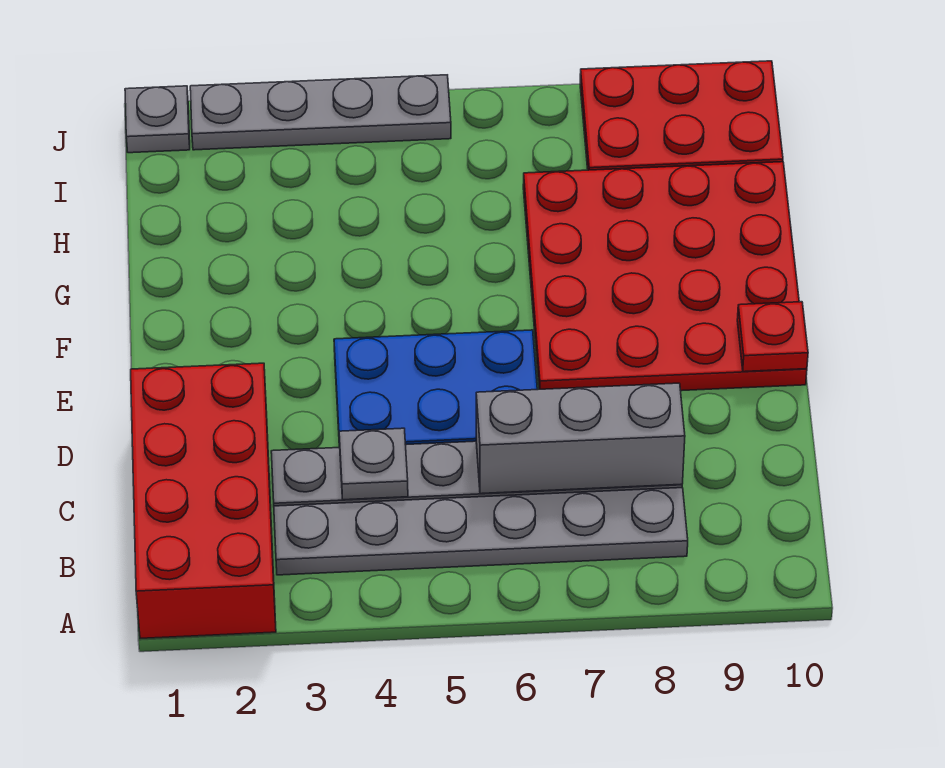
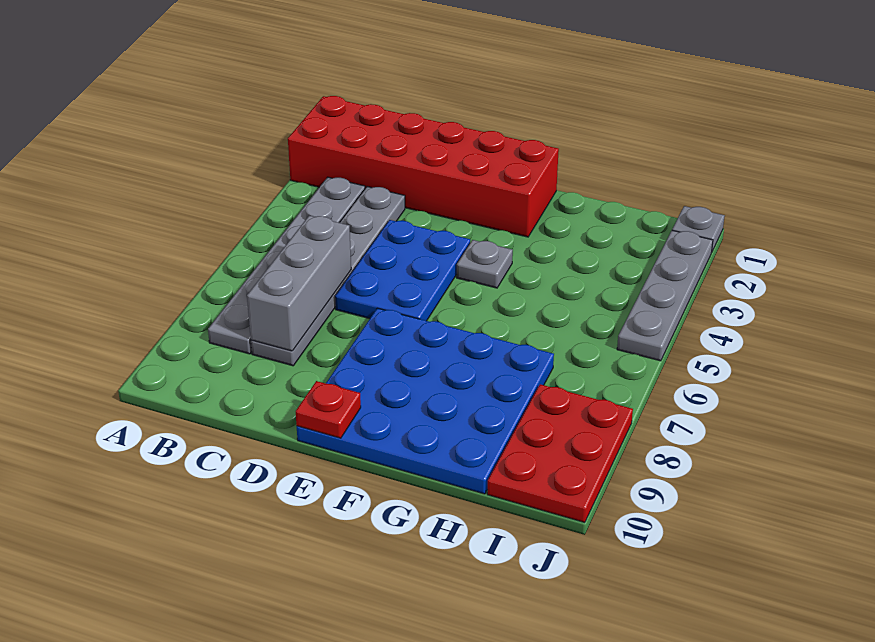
red brick A1:D2 level 1 -> red brick A1:F2 level 1
grey plate C4 level 2 -> grey plate F4 level 1
red plate E7:H10 level 1 -> blue plate E7:H10 level 1

